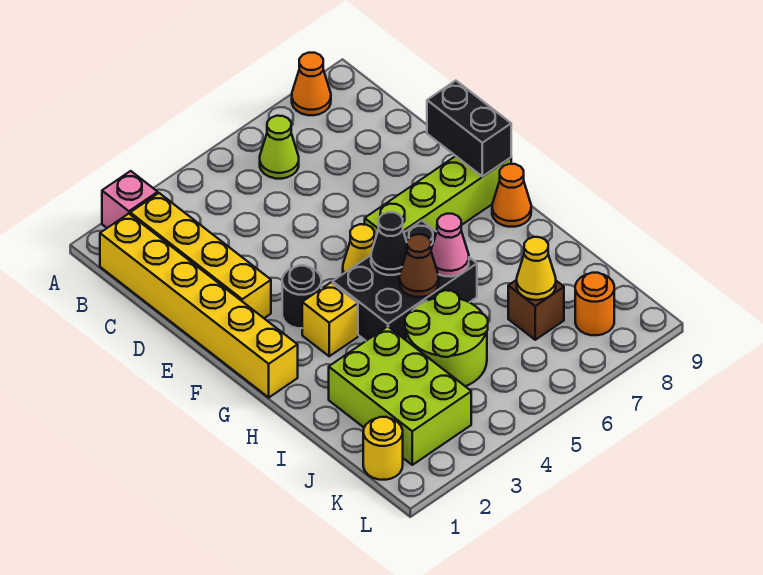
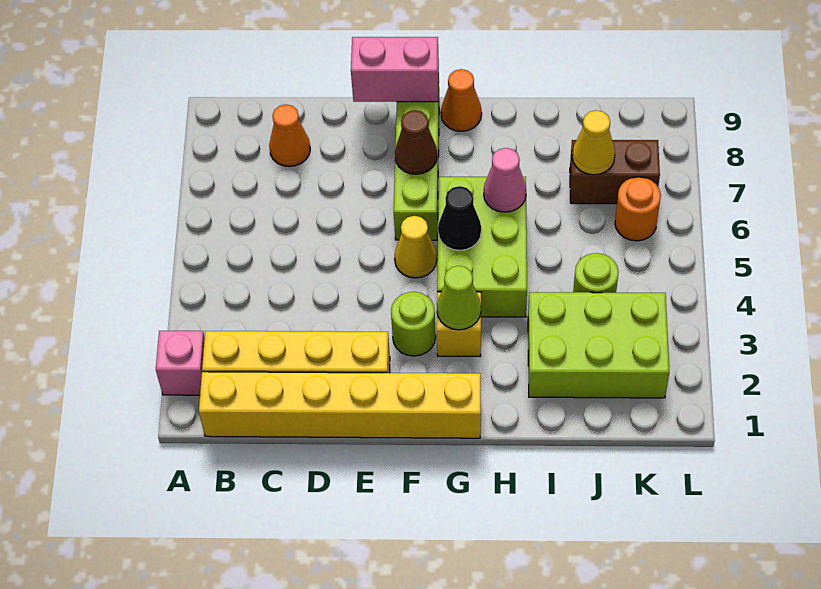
orange cone A8 level 1 -> orange cone C8 level 1
lime cone B6 level 1 -> lime cone G3 level 2
black brick E9:F9 level 2 -> pink brick E9:F9 level 2
black round brick F3 level 1 -> lime round brick F3 level 1
black brick G4:H6 level 1 -> lime brick G4:H6 level 1
brown cone H5 level 2 -> brown cone F7 level 2
lime round brick I4:J5 level 1 -> lime round brick J4 level 1
brown brick J7 level 1 -> brown brick J7:K7 level 1
yellow round brick K1 level 1 -> none
orange round brick K8 level 1 -> orange round brick K6 level 1

